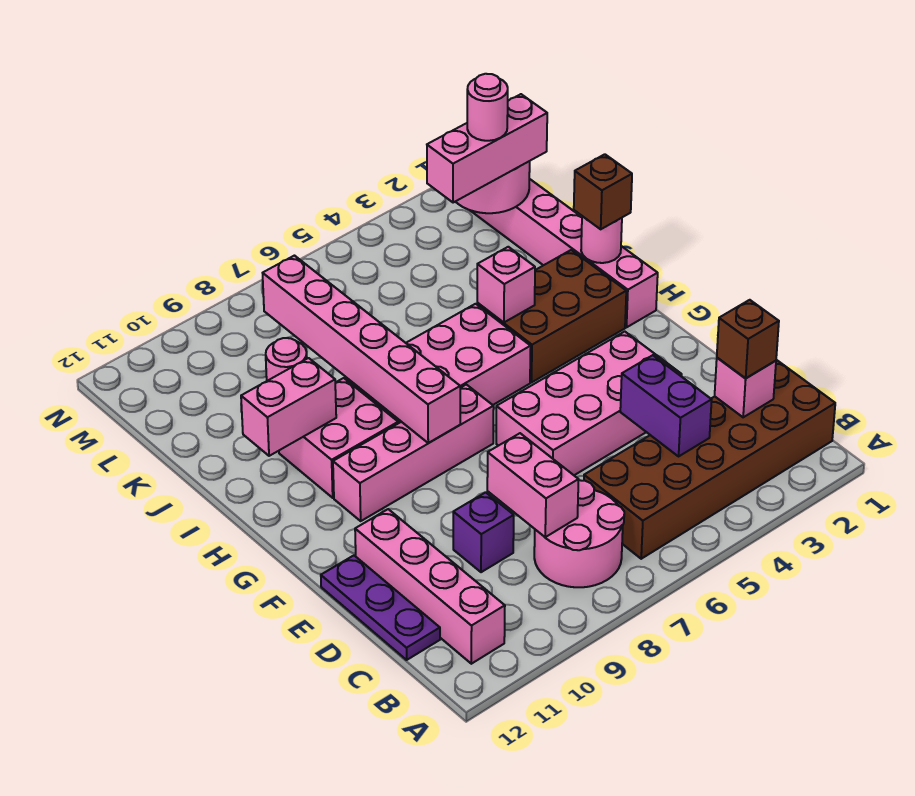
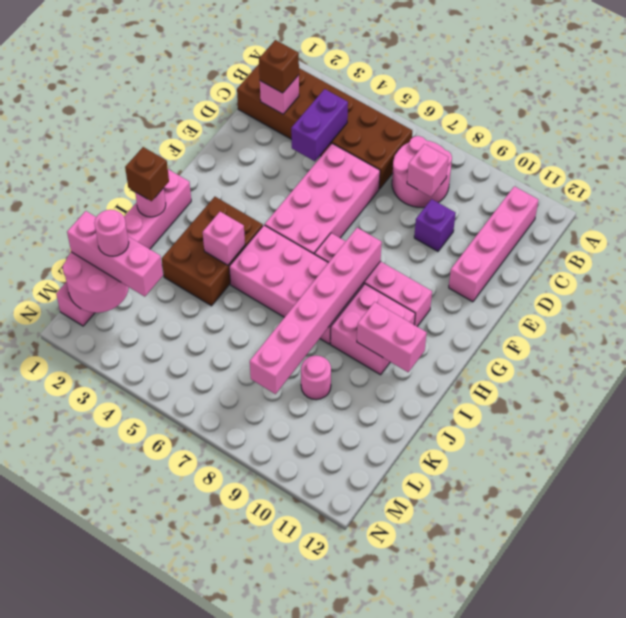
pink brick C8:D8 level 2 -> pink brick C8 level 2
purple plate C12:E12 level 1 -> none
pink brick E3:F6 level 1 -> pink brick D5:G6 level 1
brown brick H2:I4 level 1 -> brown brick H3:J4 level 1

